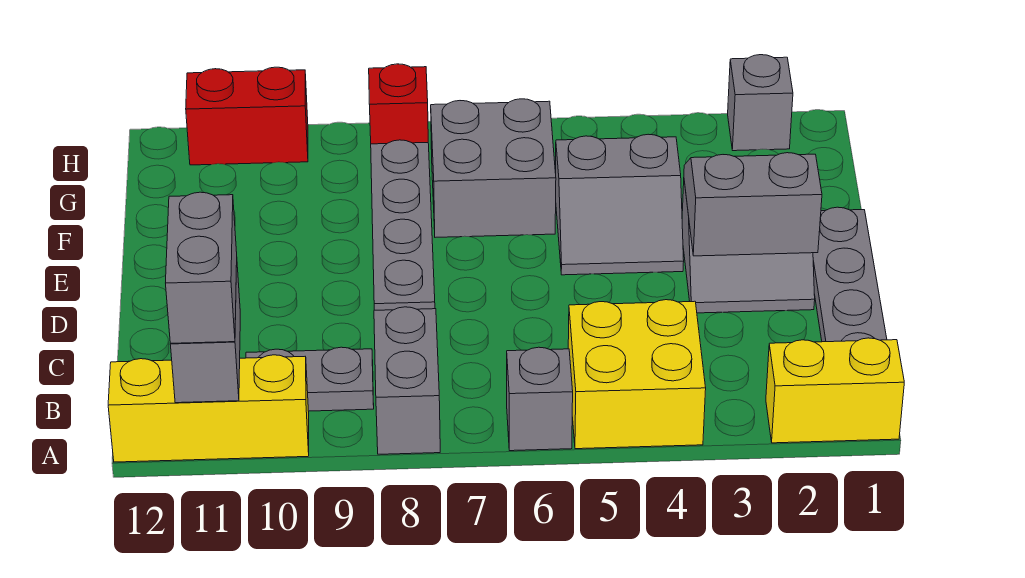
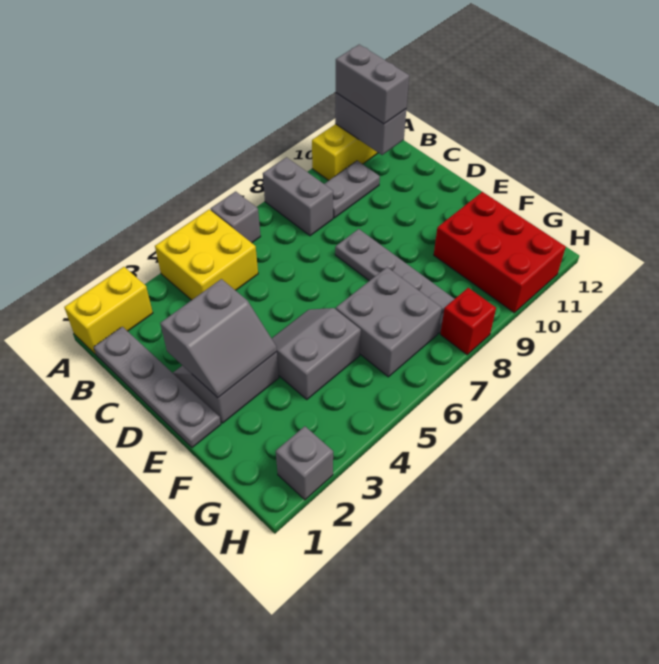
red brick H10:H11 level 1 -> red brick F10:H11 level 1

